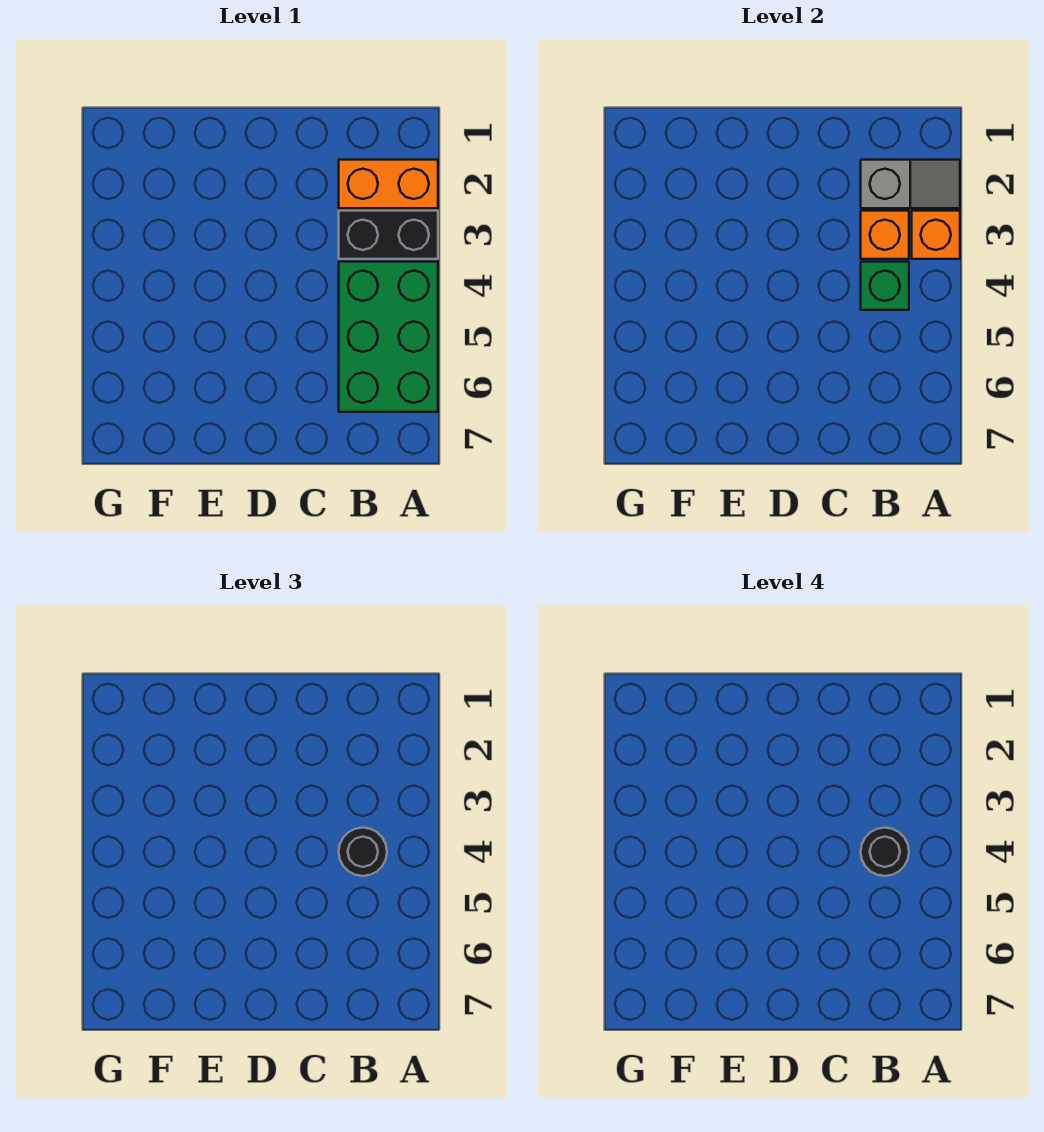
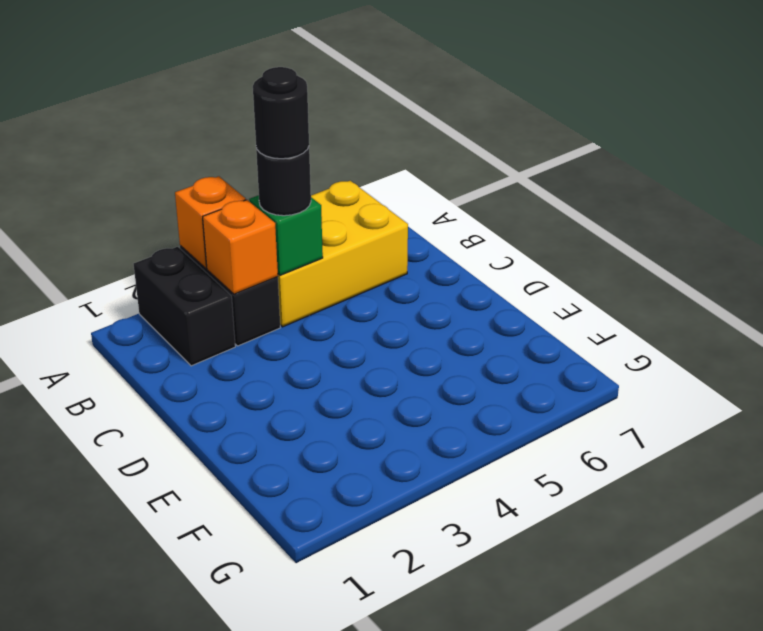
orange brick A2:B2 level 1 -> black brick A2:B2 level 1
grey slope A2:B2 level 2 top B -> none
green brick A4:B6 level 1 -> yellow brick A4:B6 level 1

